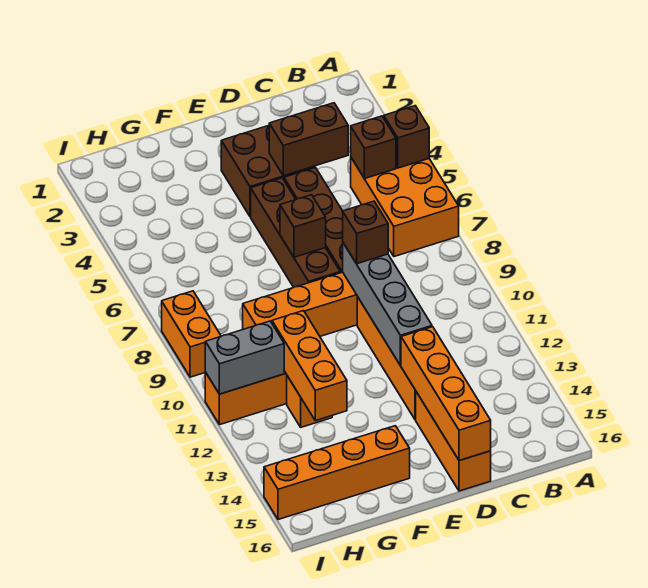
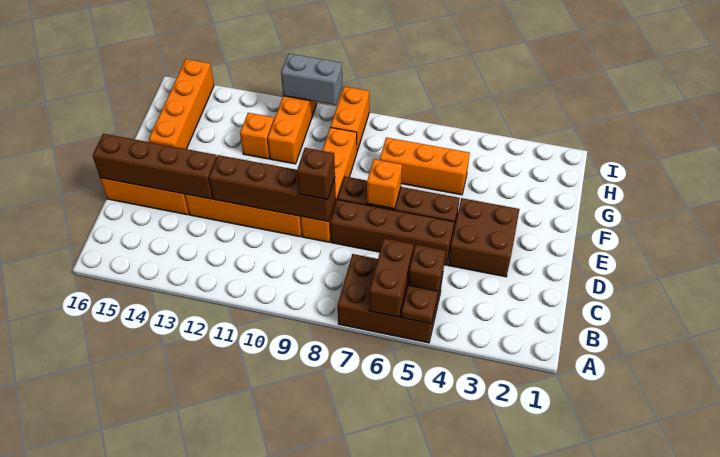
orange brick A5:B7 level 1 -> brown brick A5:B7 level 1
brown brick A5 level 2 -> brown plate A5 level 2
brown brick C4:D4 level 2 -> brown brick A6:B6 level 2
grey brick D9:D12 level 2 -> brown brick D9:D12 level 2
orange brick D13:D16 level 2 -> brown brick D13:D16 level 2
brown brick E7 level 2 -> orange brick E7 level 2
orange brick G11:G13 level 2 -> orange brick G5:G7 level 1
grey brick H11:I11 level 2 -> grey brick I10:I11 level 2
orange brick I8:I9 level 1 -> orange brick H9:I9 level 1

